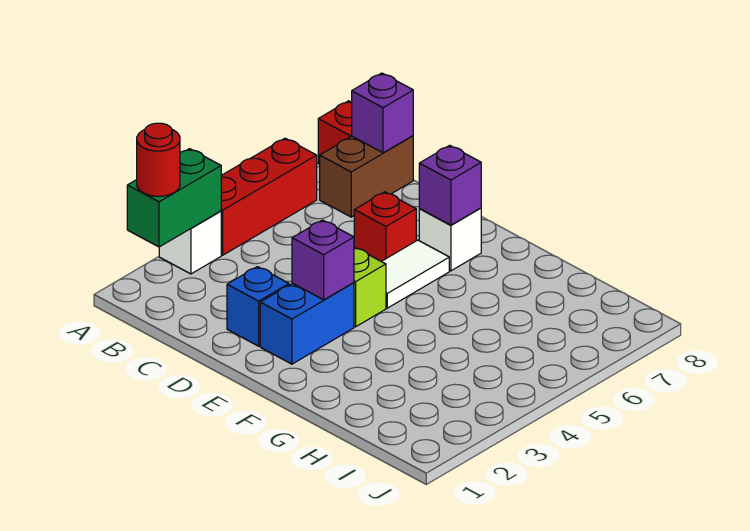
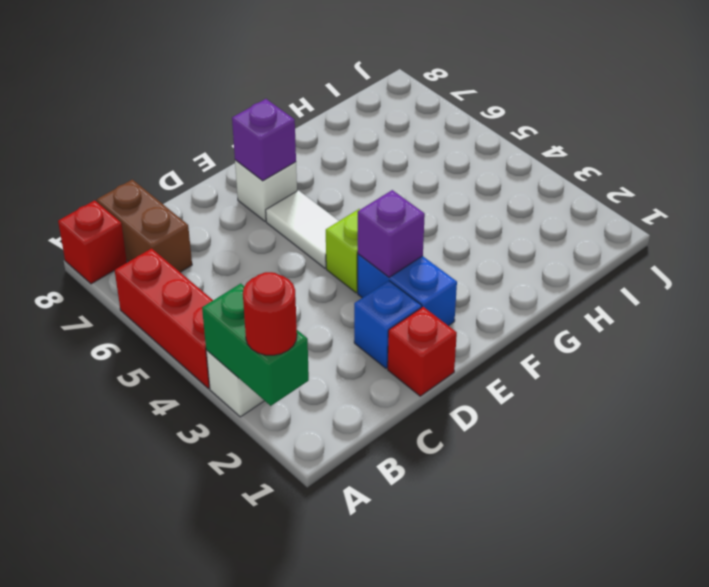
purple brick B8 level 2 -> none
red brick D6 level 1 -> red brick D1 level 1

